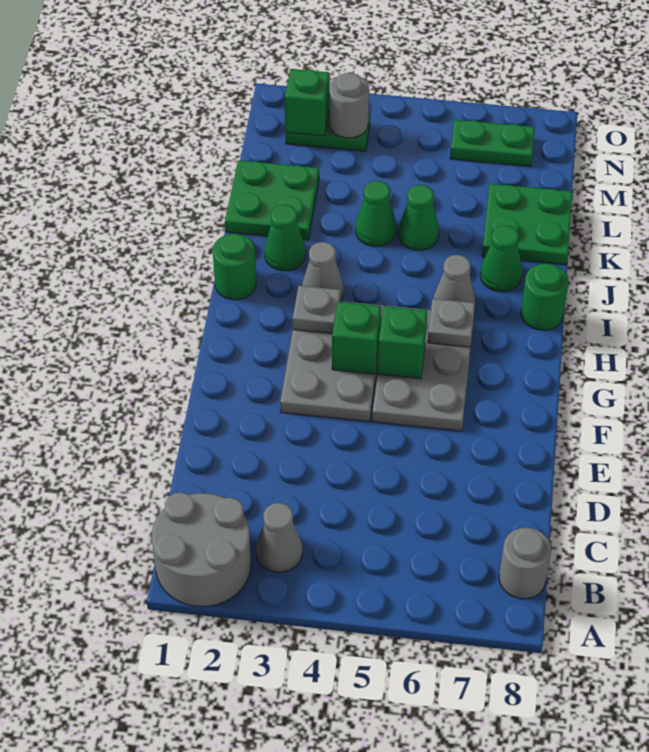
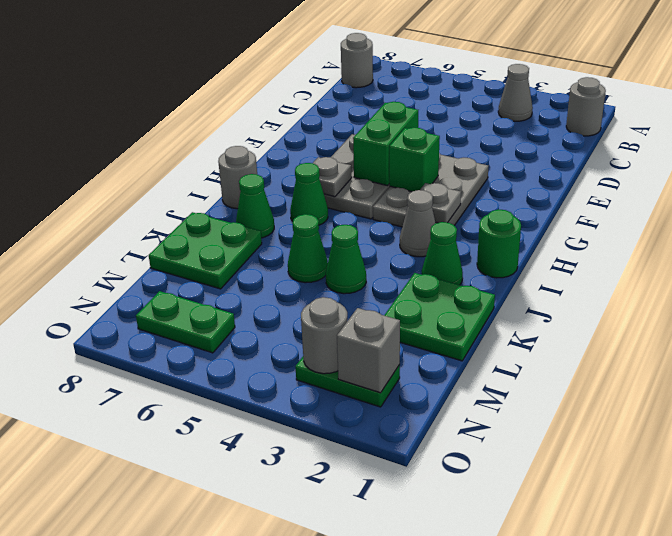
grey round brick A1:B2 level 1 -> grey round brick B1 level 1
green brick G5 level 2 -> green brick F5:G5 level 2
grey cone I6 level 1 -> green cone I6 level 1
green round brick I8 level 1 -> grey round brick I8 level 1
green brick N2 level 2 -> grey brick N2 level 2

